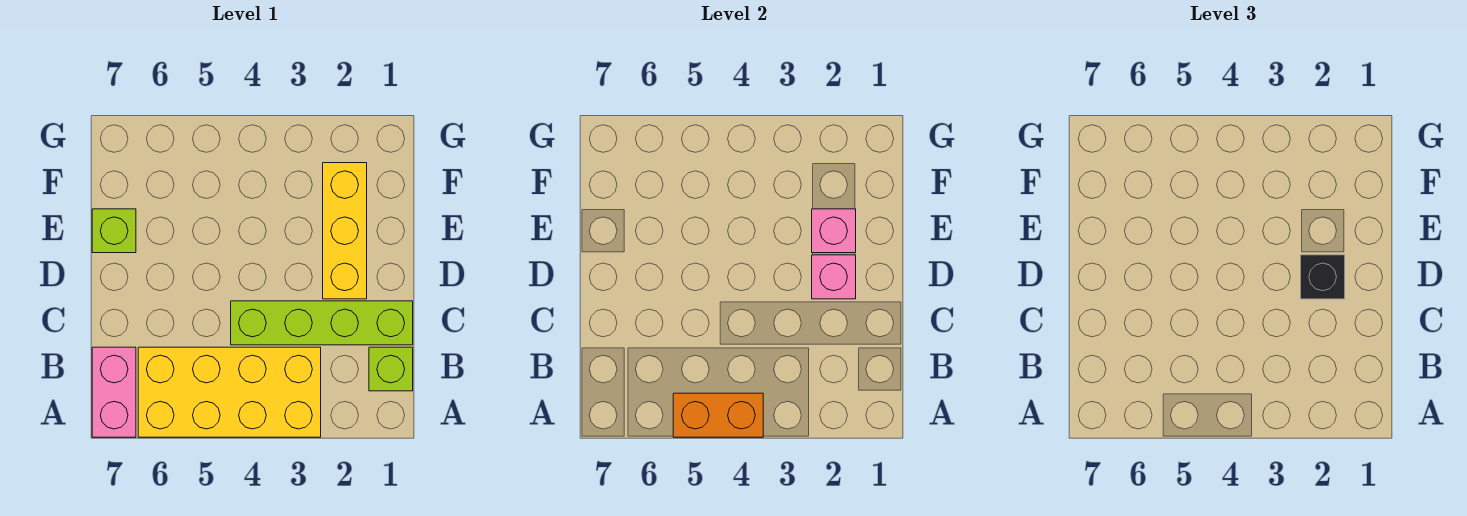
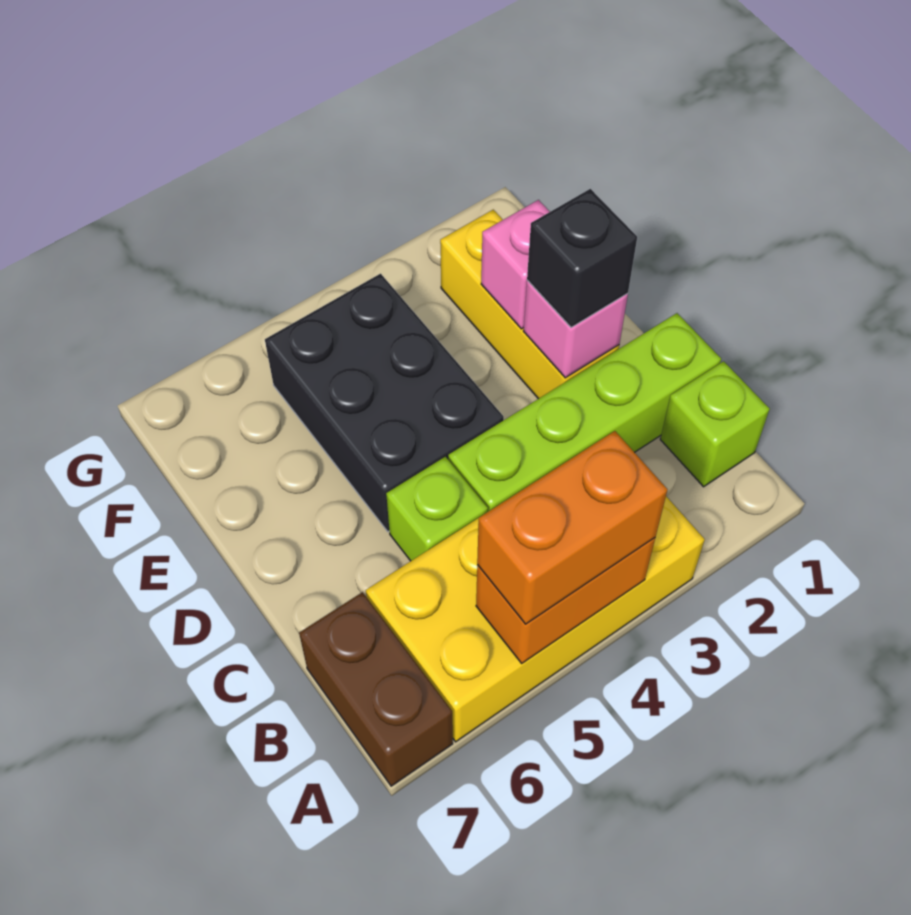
none -> orange brick A4:A5 level 3
pink brick A7:B7 level 1 -> brown brick A7:B7 level 1
none -> black brick D4:F5 level 1
lime brick E7 level 1 -> lime brick C5 level 1

